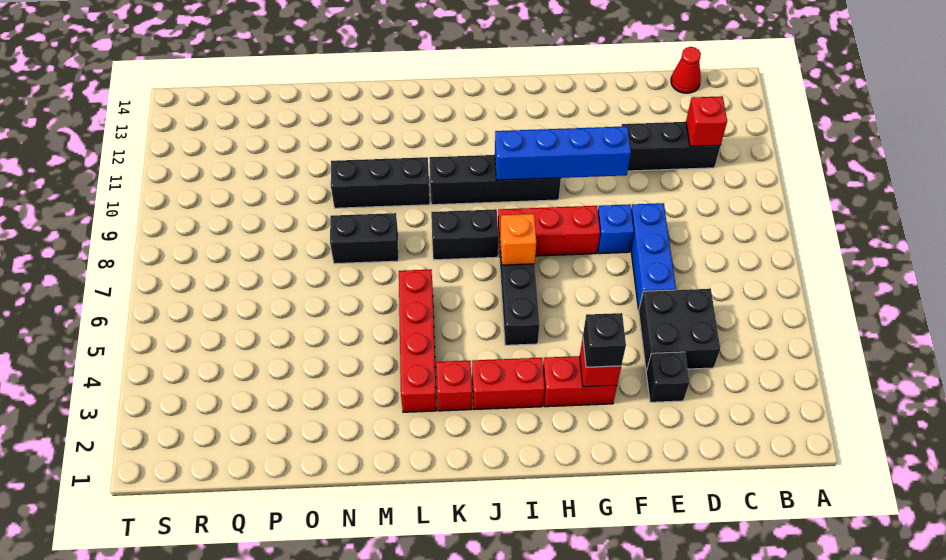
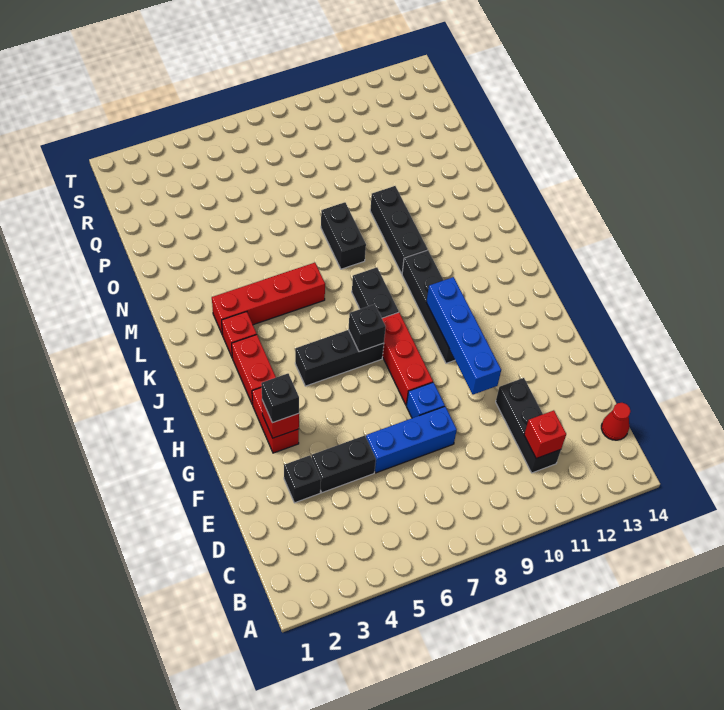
black brick D4:E5 level 1 -> black brick E4:E5 level 1
orange brick I7 level 2 -> black brick I7 level 2

